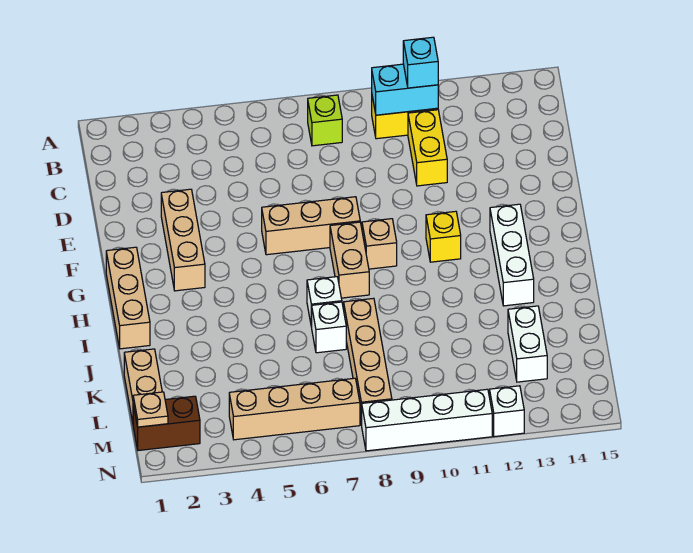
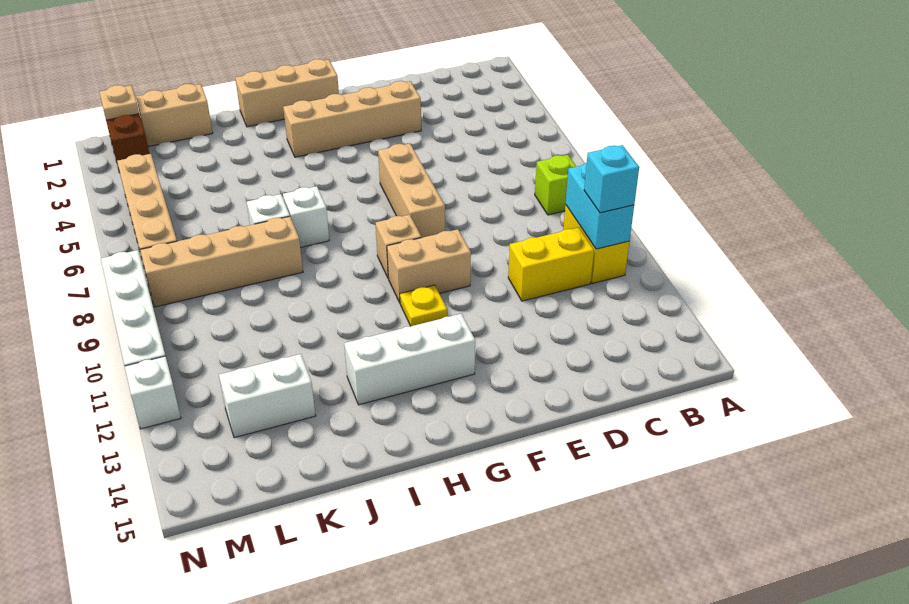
tan brick E3:G3 level 1 -> tan brick E3:H3 level 1
tan brick G8:H8 level 1 -> tan brick F10:G10 level 1
yellow brick G11 level 1 -> yellow plate G11 level 1

